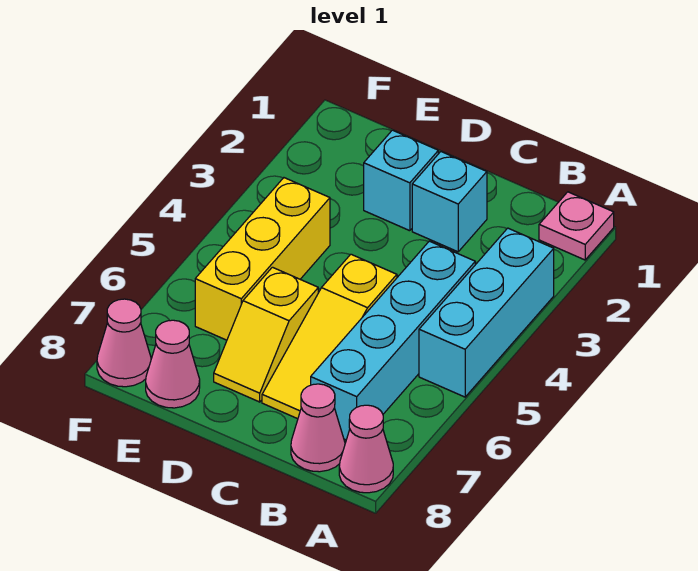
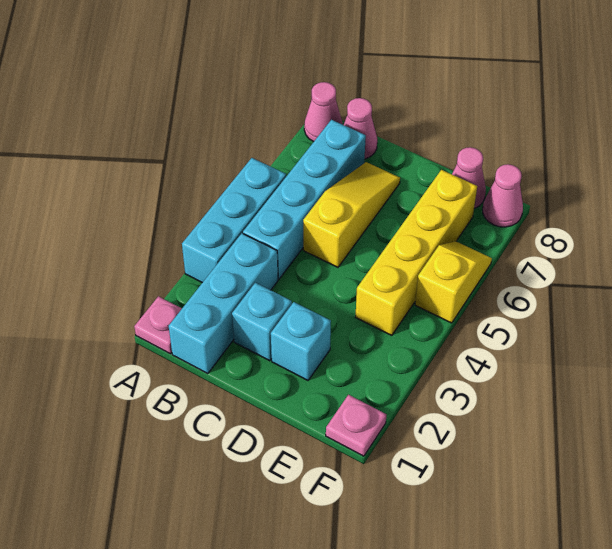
none -> cyan brick B1:B3 level 1
yellow slope D6:D7 level 1 top 6 -> yellow slope F5:F6 level 1 top 5
yellow brick E4:E6 level 1 -> yellow brick E4:E7 level 1
none -> pink plate F1 level 1

